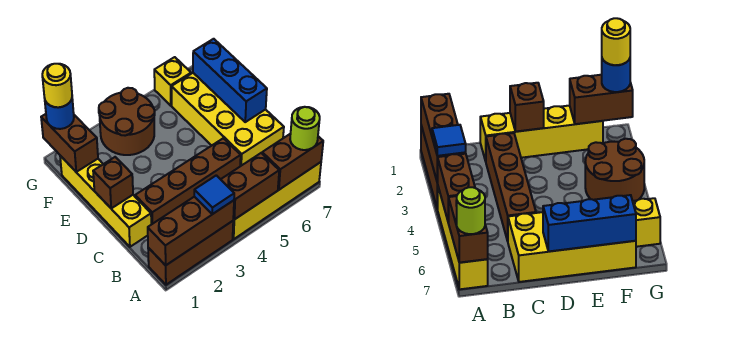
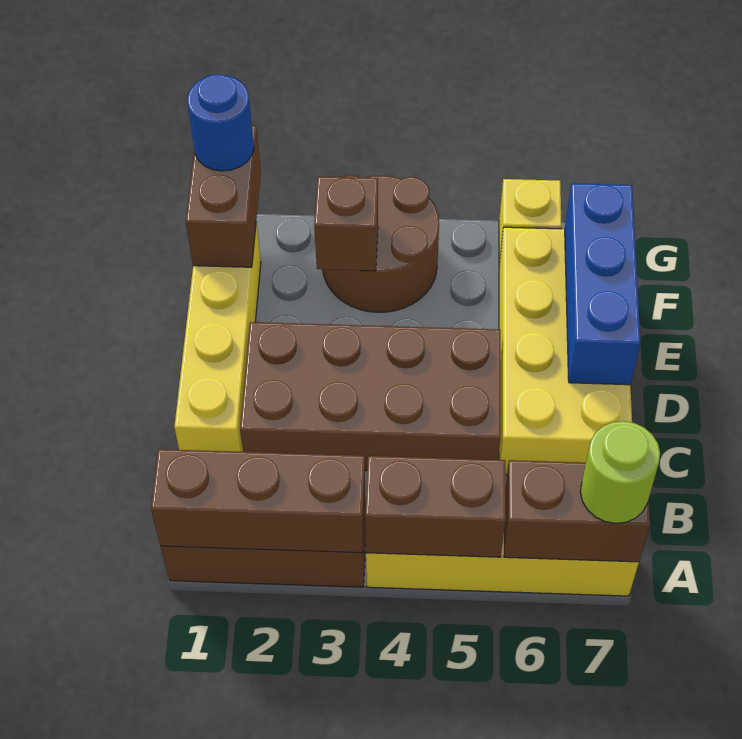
blue tile A3 level 3 -> none
brown brick C2:C5 level 1 -> brown brick C2:D5 level 1
brown brick D1 level 2 -> brown brick F3 level 2
yellow round brick G1 level 4 -> none

